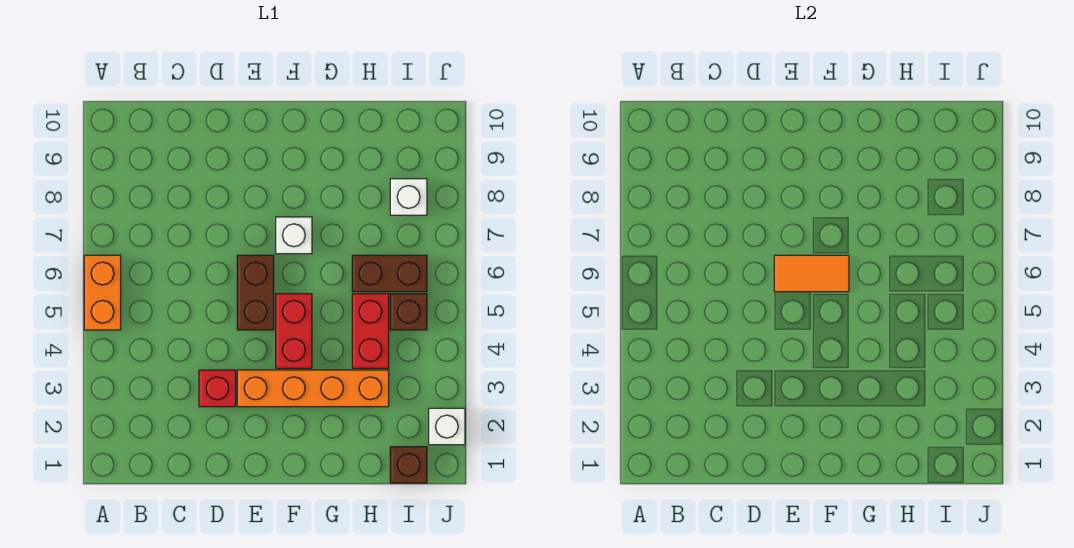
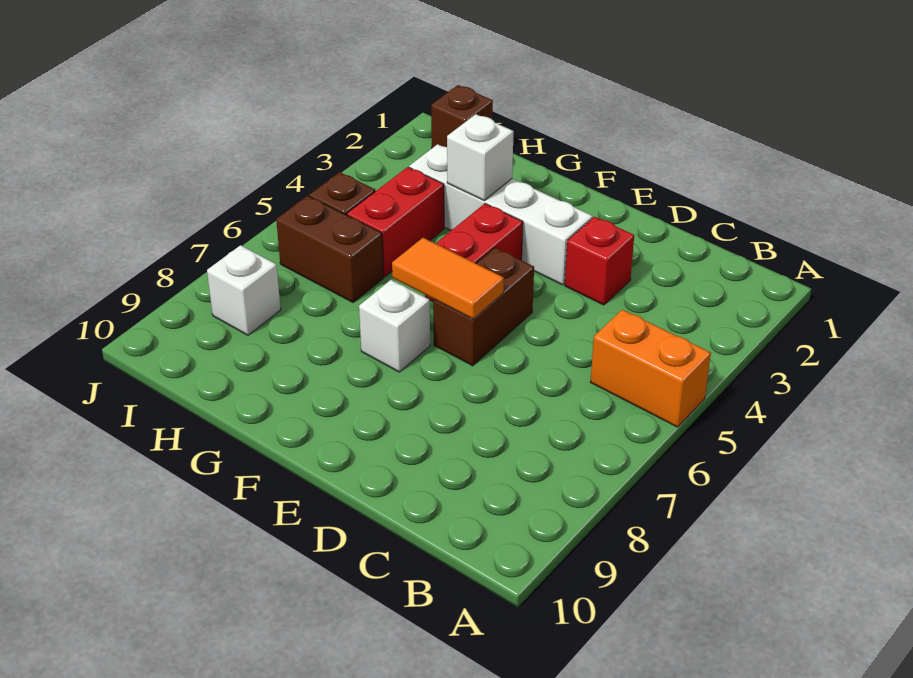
orange brick A5:A6 level 1 -> orange brick A5:B5 level 1
orange brick E3:H3 level 1 -> white brick E3:H3 level 1
white brick J2 level 1 -> white brick G3 level 2

